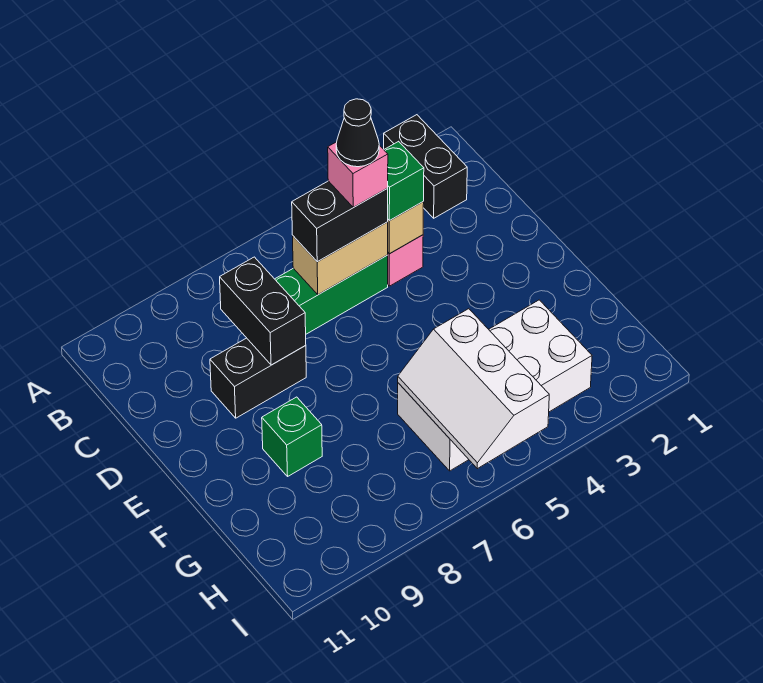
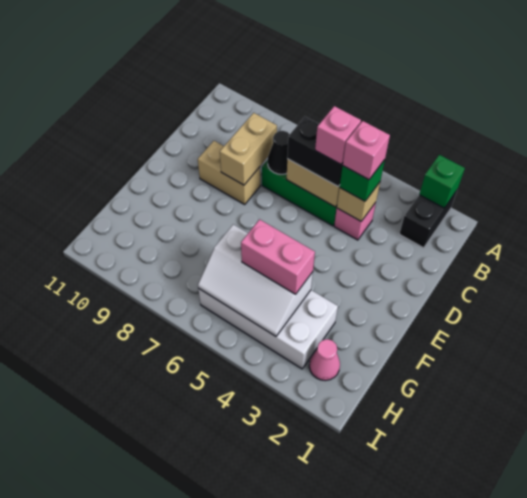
none -> pink brick C4 level 4
black cone C5 level 5 -> black cone C7 level 2
black brick C8:D8 level 2 -> tan brick C8:D8 level 2
black brick D8:D9 level 1 -> tan brick D8:D9 level 1
green brick F9 level 1 -> green brick A2 level 2
none -> pink brick G4:G5 level 3
white slope G5:I6 level 2 top 5 -> white slope G4:H6 level 2 top G
none -> pink cone H2 level 1

